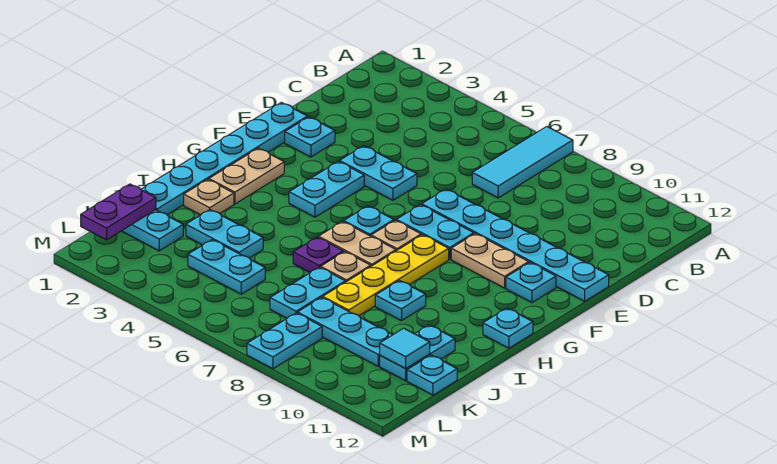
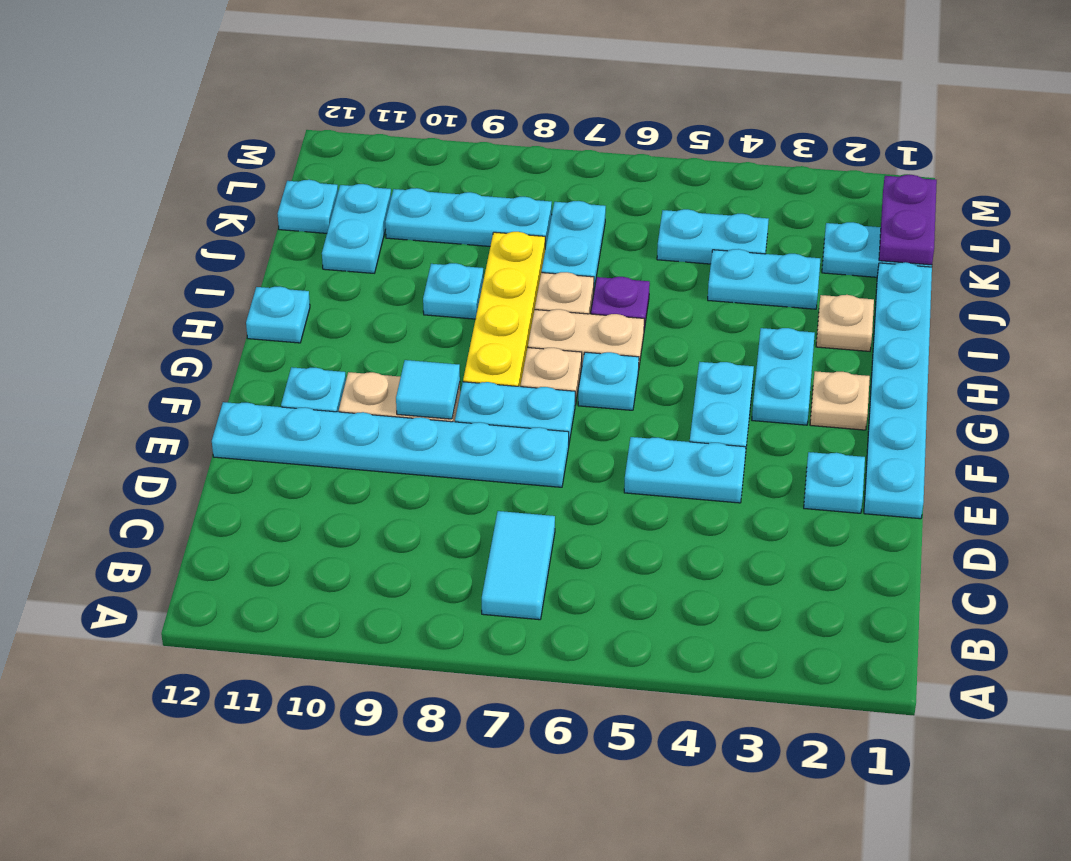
cyan tile A7:C7 level 1 -> cyan tile B7:C7 level 1
tan plate G2:H2 level 1 -> tan plate G2 level 1
cyan tile K11 level 2 -> cyan tile F9 level 2
cyan plate L8:M8 level 1 -> cyan plate G3:H3 level 1

